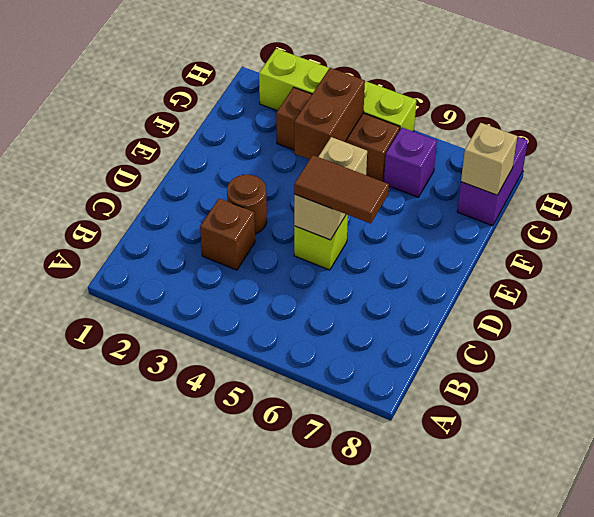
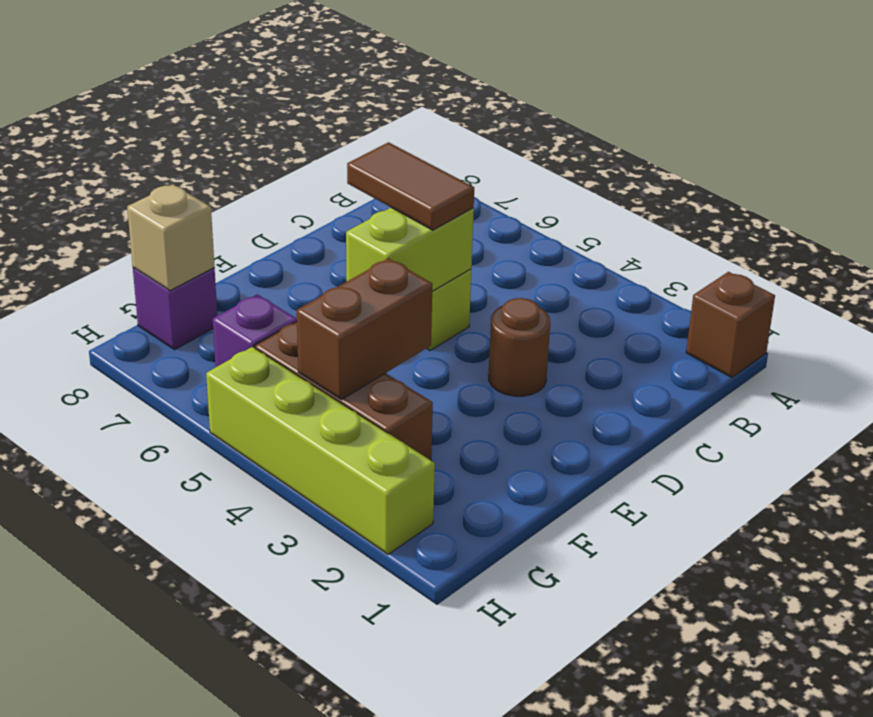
brown brick C3 level 1 -> brown brick A1 level 1
tan brick D5:E5 level 2 -> lime brick D5:E5 level 2
purple brick G8:H8 level 1 -> purple brick G8 level 1

